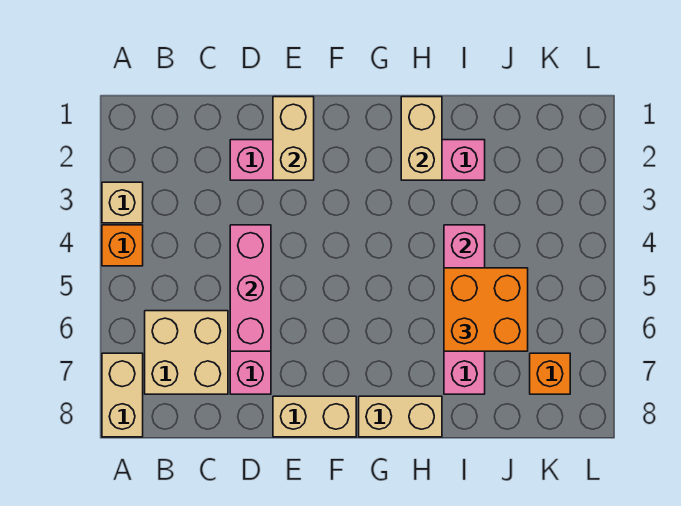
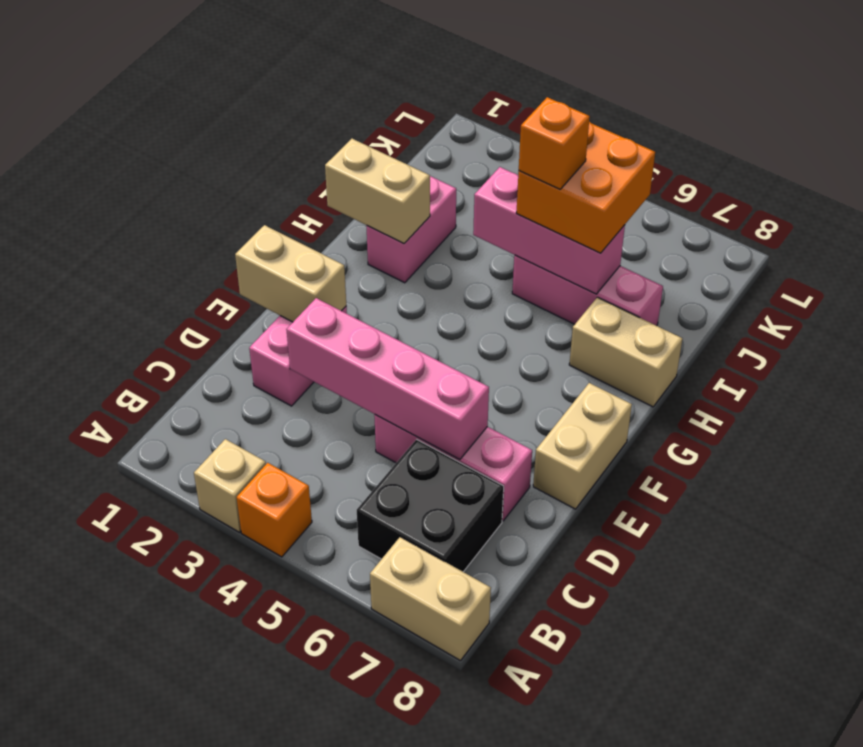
tan brick B6:C7 level 1 -> black brick B6:C7 level 1
pink brick D4:D6 level 2 -> pink brick D3:D6 level 2
tan brick G8:H8 level 1 -> tan brick H7:H8 level 1
orange brick K7 level 1 -> orange brick I5 level 4

